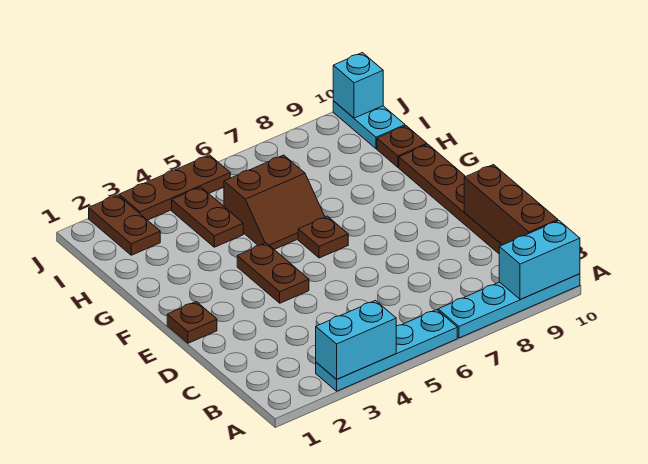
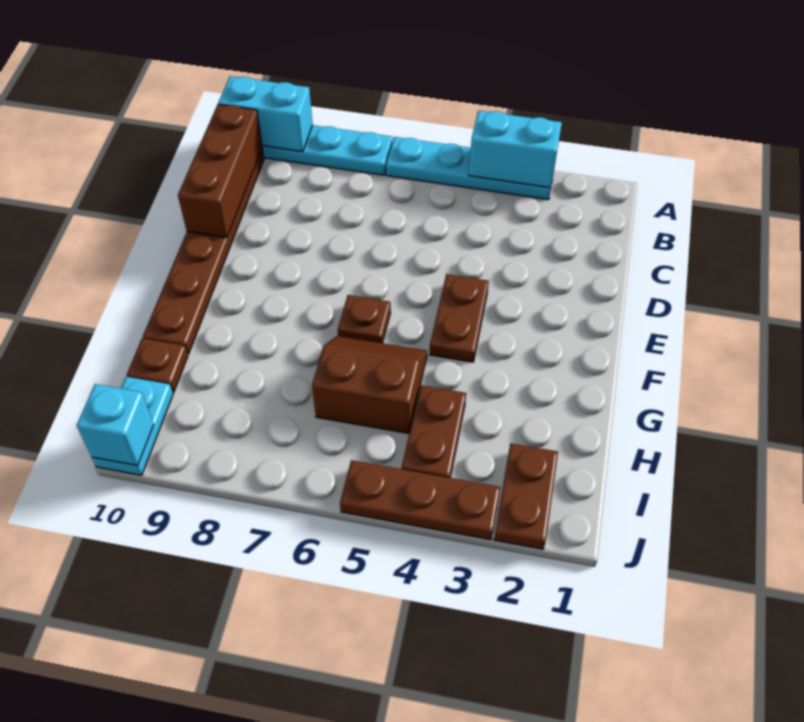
brown plate E1 level 1 -> none

